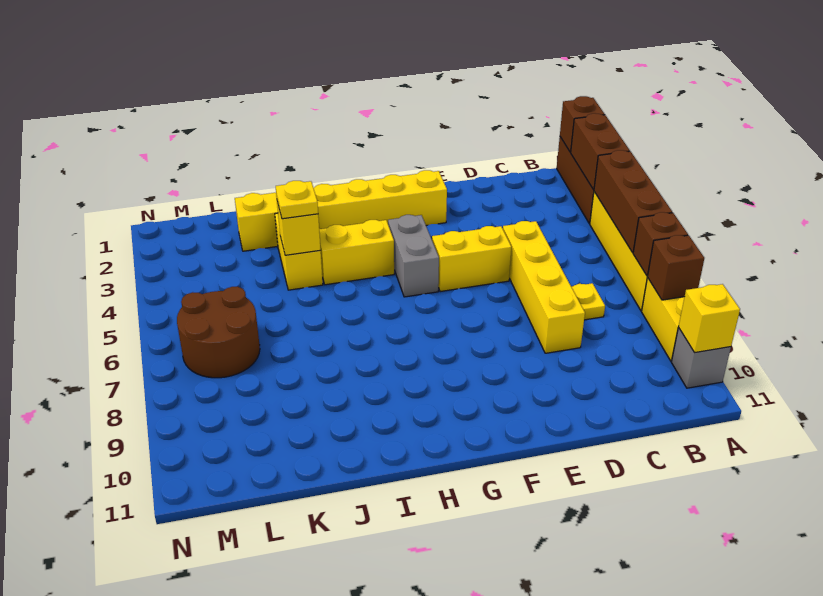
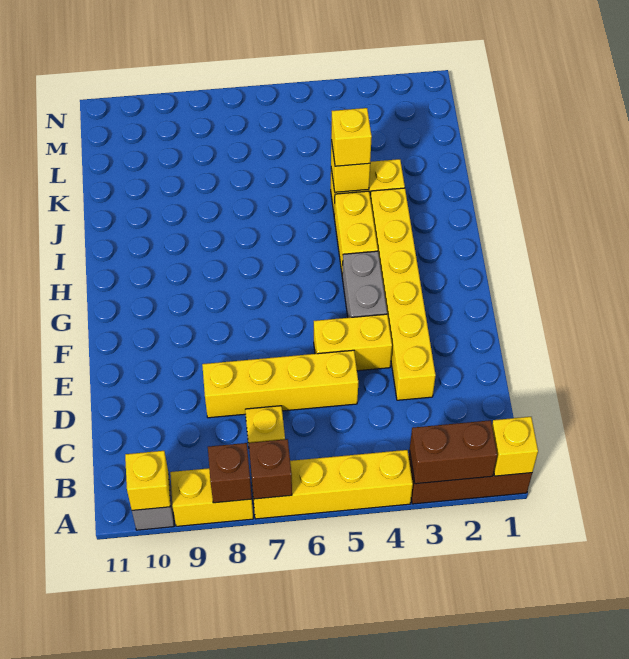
brown brick A1 level 2 -> yellow brick A1 level 2
brown brick A4:A6 level 2 -> none
yellow brick E5:F5 level 1 -> yellow brick E4:E5 level 1
yellow brick F2:K2 level 1 -> yellow brick D3:I3 level 1
grey brick G4:G5 level 1 -> grey brick F4:G4 level 1
yellow plate J4 level 3 -> yellow brick J4 level 3
brown round brick L6:M7 level 1 -> none

